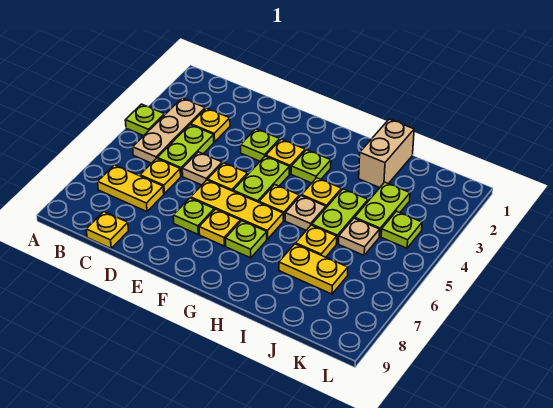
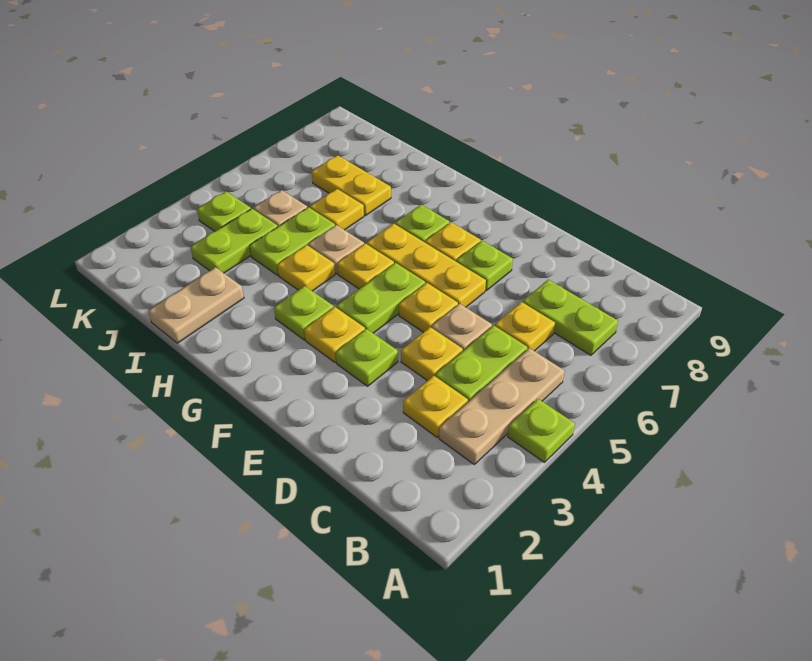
yellow plate B7:C7 level 1 -> lime plate B7:C7 level 1
yellow plate C9 level 1 -> yellow plate D4 level 1
tan brick I1:I2 level 1 -> tan plate I1:I2 level 1

